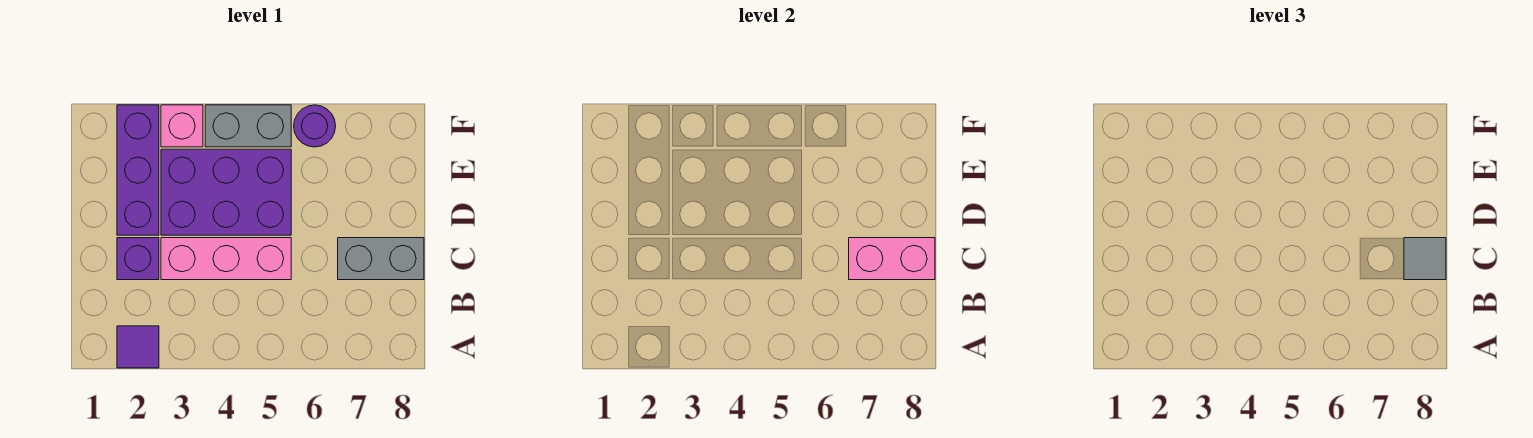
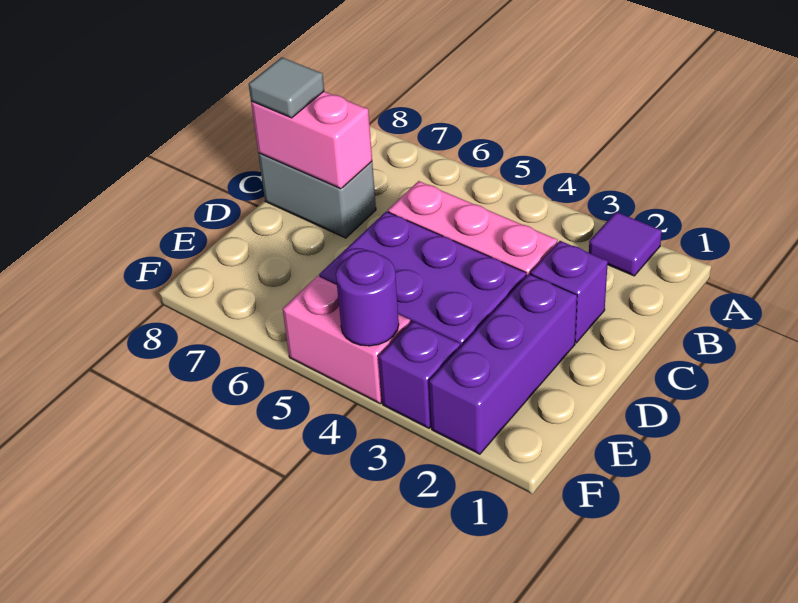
pink brick F3 level 1 -> purple brick F3 level 1
grey brick F4:F5 level 1 -> pink brick F4:F5 level 1
purple round brick F6 level 1 -> purple round brick F4 level 2

